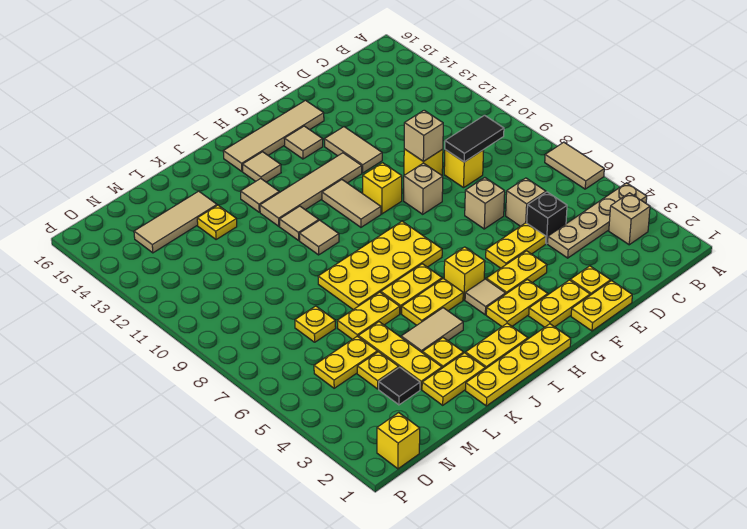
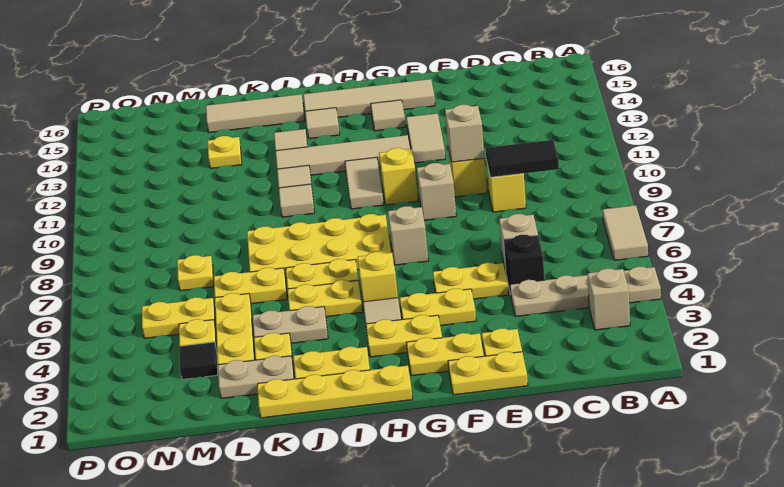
tan brick E7 level 1 -> tan brick G7 level 1
tan tile J4:K4 level 1 -> tan plate J4:K4 level 1
yellow plate K2:L2 level 1 -> tan plate K2:L2 level 1
tan tile L14:N14 level 1 -> tan tile J15:L15 level 1
yellow brick O1 level 1 -> none

